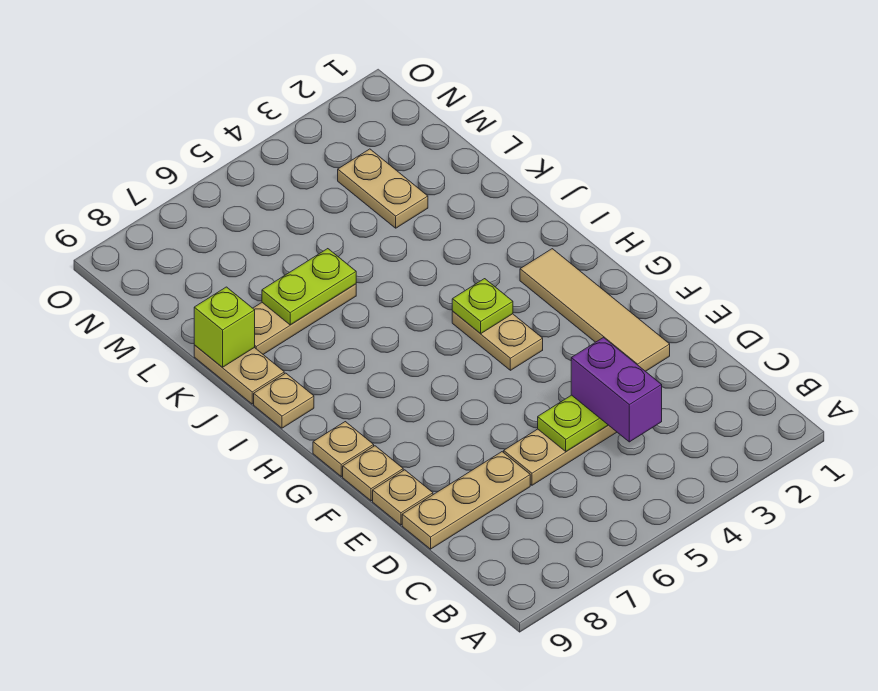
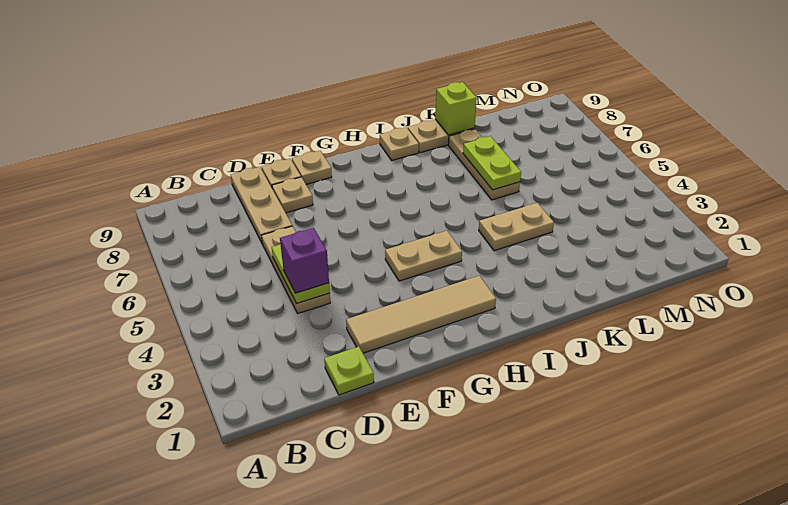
purple brick C4:D4 level 3 -> purple brick D4 level 3
tan plate G9 level 1 -> tan plate E8 level 1
lime plate H4 level 2 -> lime plate D1 level 1
tan plate L3:M3 level 1 -> tan plate J4:K4 level 1

